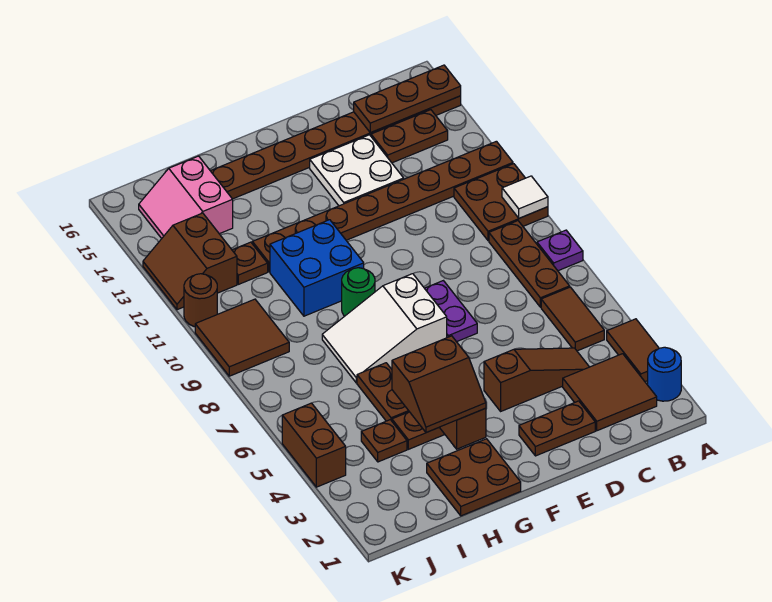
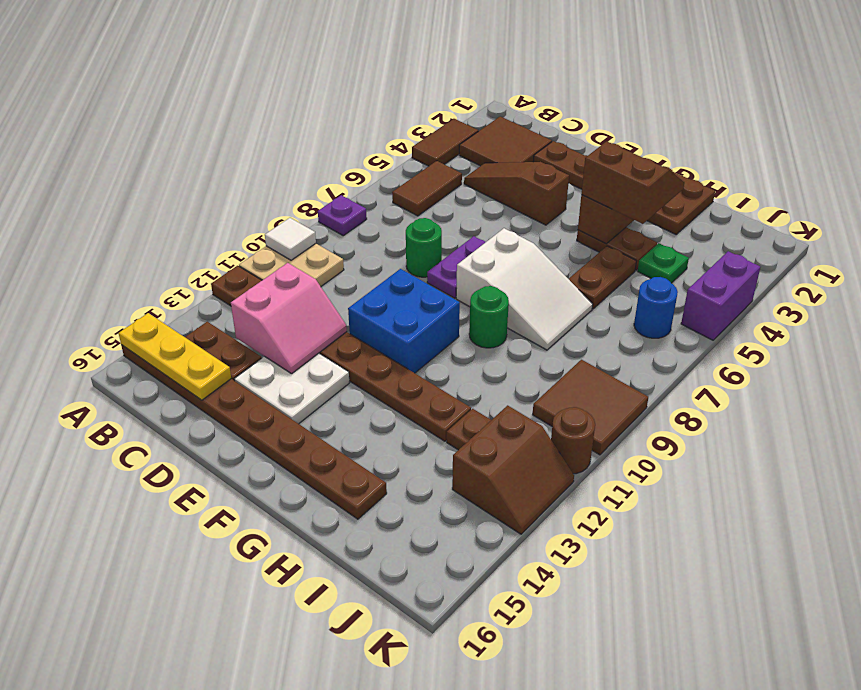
blue round brick A2 level 1 -> blue round brick J6 level 1
brown plate A10:B11 level 1 -> tan plate A10:B11 level 1
brown plate A15:C15 level 2 -> yellow plate A15:C15 level 2
brown plate B7:B9 level 1 -> none
none -> green round brick D8 level 1
blue brick G10:H11 level 1 -> blue brick E10:F11 level 1
brown plate I4 level 1 -> green plate I4 level 1
pink slope I14:J15 level 1 top I -> pink slope C12:D13 level 2 top C
brown brick K4:K5 level 1 -> purple brick K4:K5 level 1

